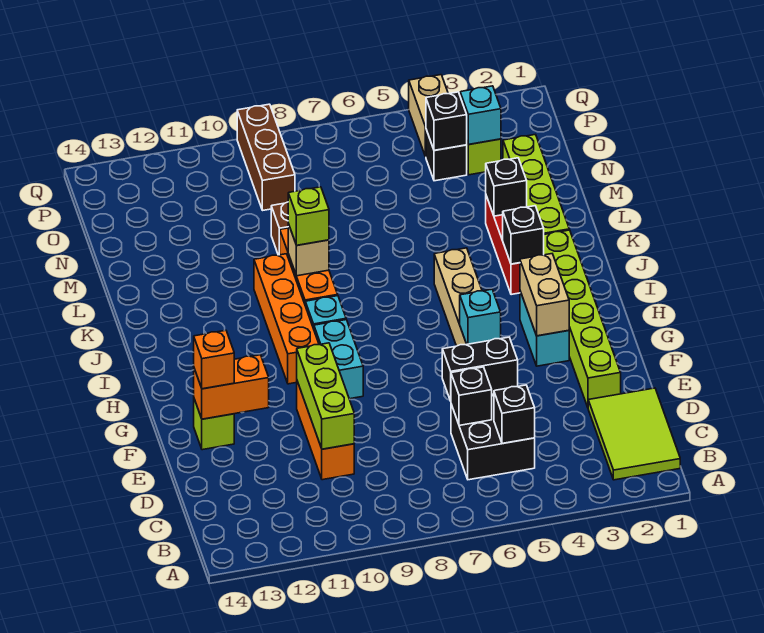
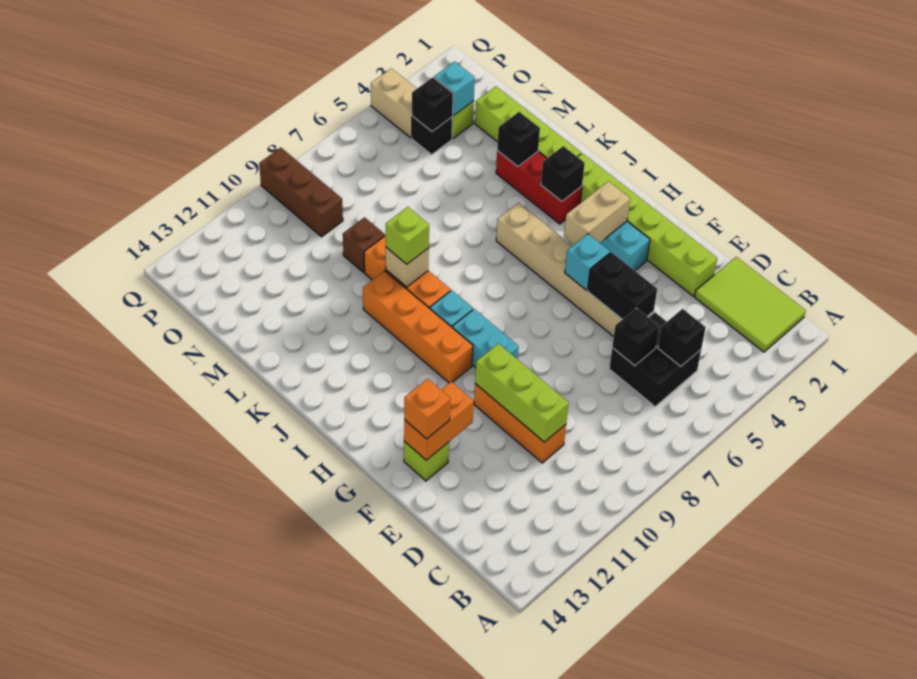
black brick E5:E6 level 2 -> black brick E5:F5 level 2
tan brick G3:H3 level 2 -> tan brick H3:H4 level 2

